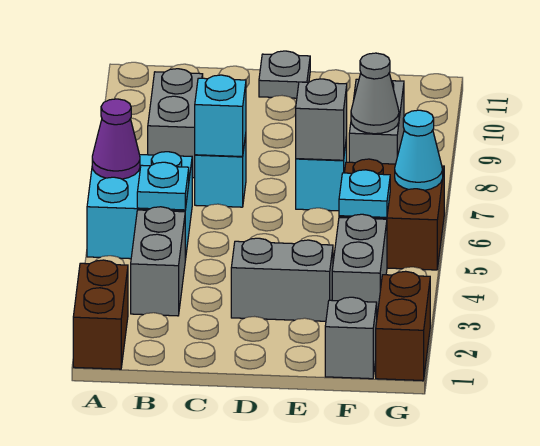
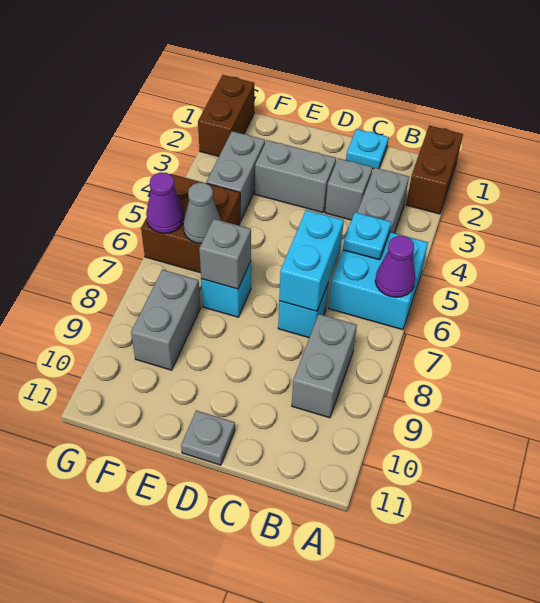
cyan brick C7 level 2 -> cyan brick C6:C7 level 2
grey brick F1 level 1 -> grey brick C3 level 1
cyan plate F5 level 2 -> cyan plate C1 level 1
grey cone F8 level 2 -> grey cone F6 level 2
cyan cone G6 level 2 -> purple cone G6 level 2

